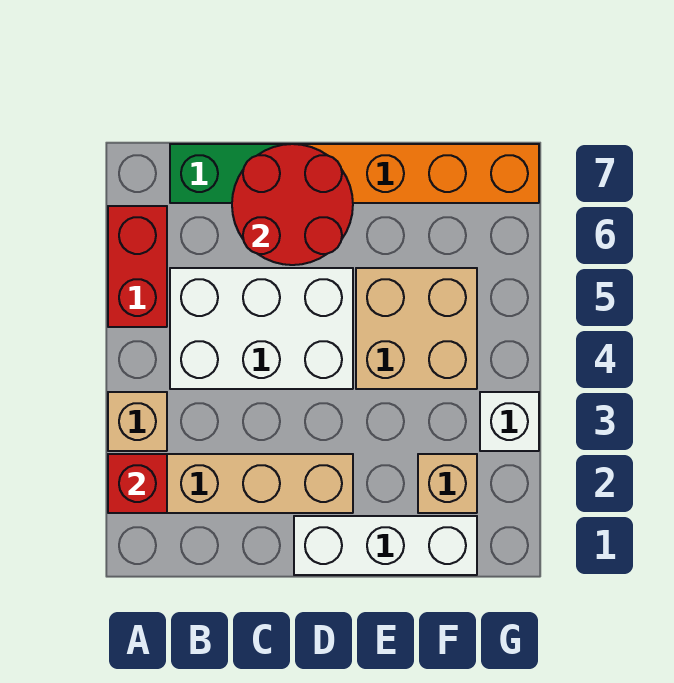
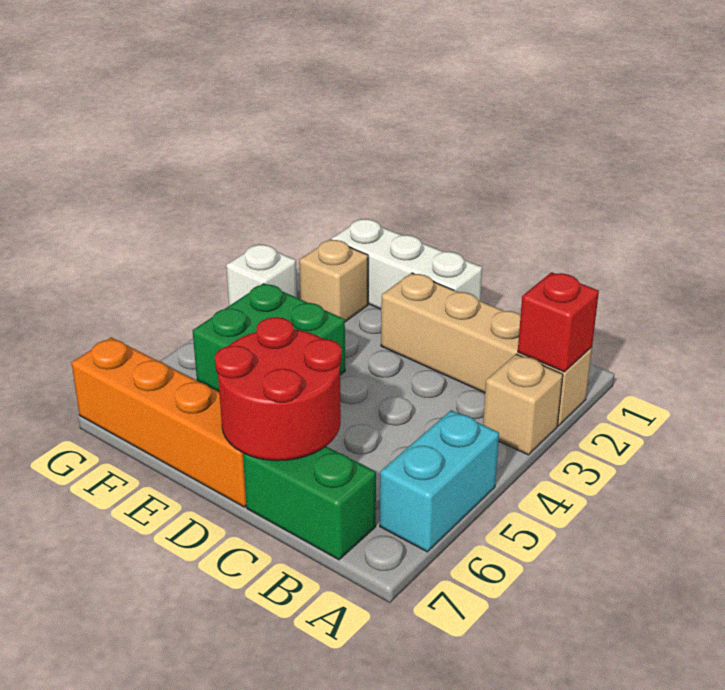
red brick A5:A6 level 1 -> cyan brick A5:A6 level 1
white brick B4:D5 level 1 -> none
tan brick E4:F5 level 1 -> green brick E4:F5 level 1

